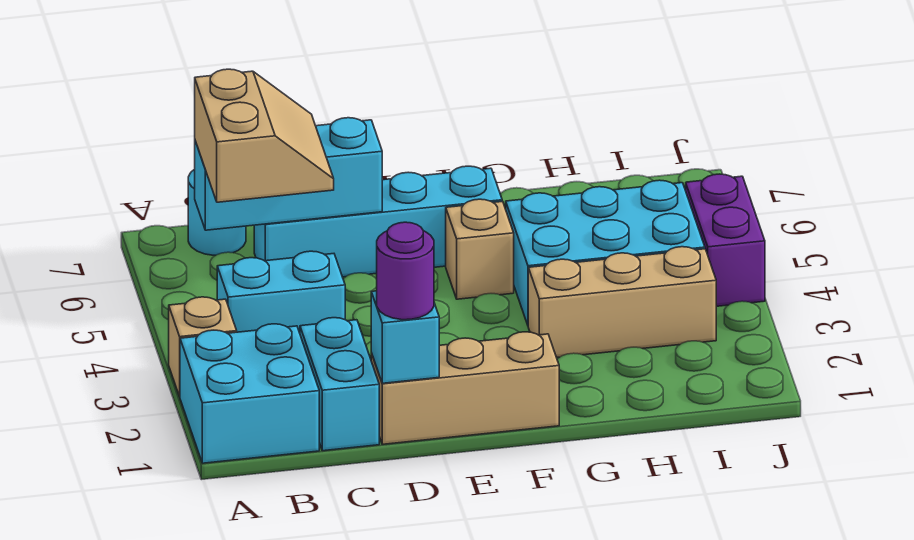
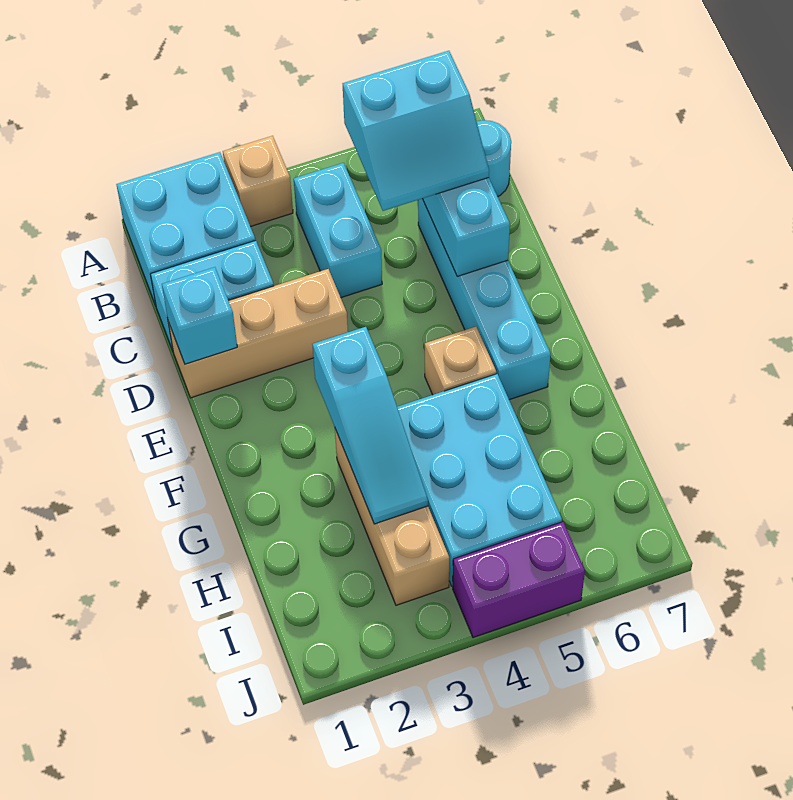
tan slope B5:C6 level 3 top B -> cyan slope B5:C6 level 3 top B
tan brick D1:F1 level 1 -> tan brick D1:D3 level 1
purple round brick D1 level 3 -> none
none -> cyan slope F3:H3 level 2 top F

